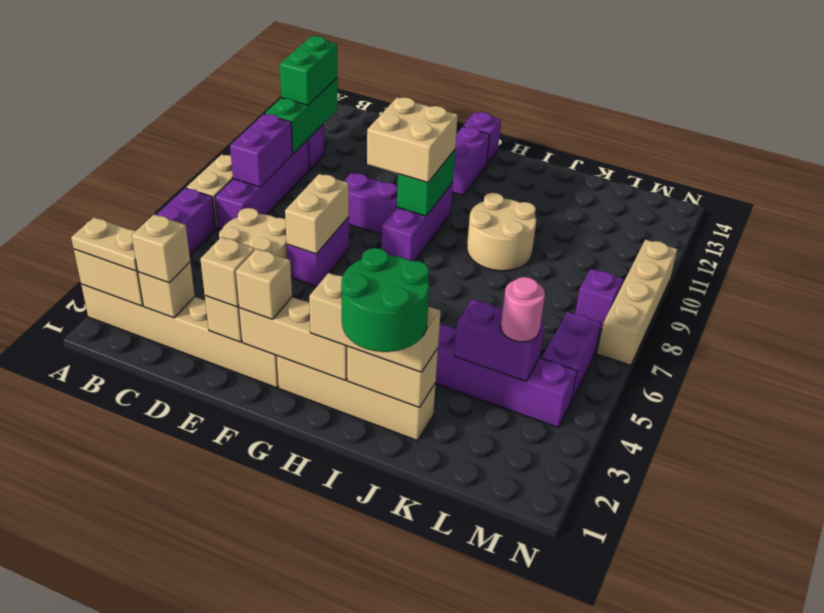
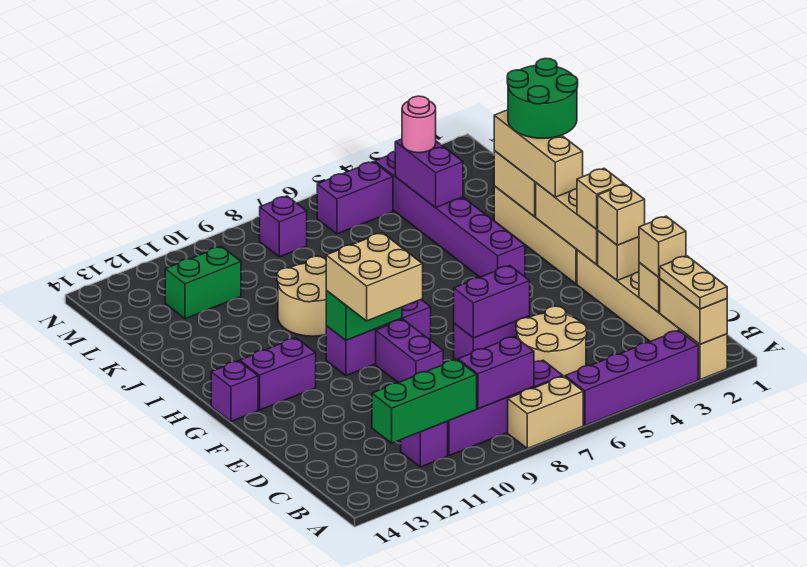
green brick B11:B12 level 3 -> green brick L11:L12 level 1
tan brick E6:E7 level 2 -> purple brick E6:E7 level 2
tan brick N7:N10 level 1 -> none

